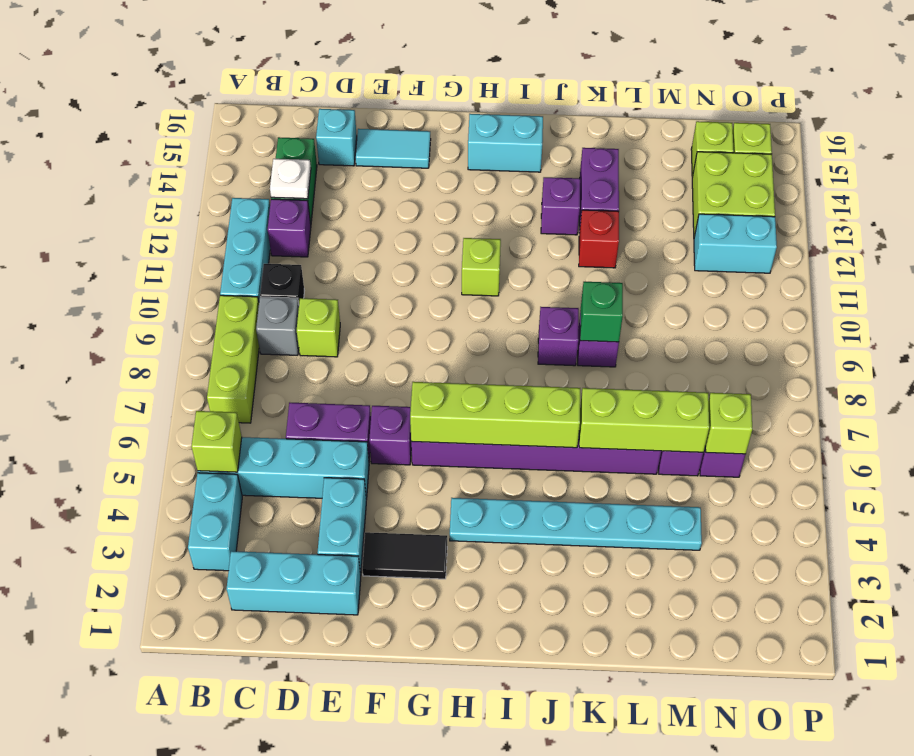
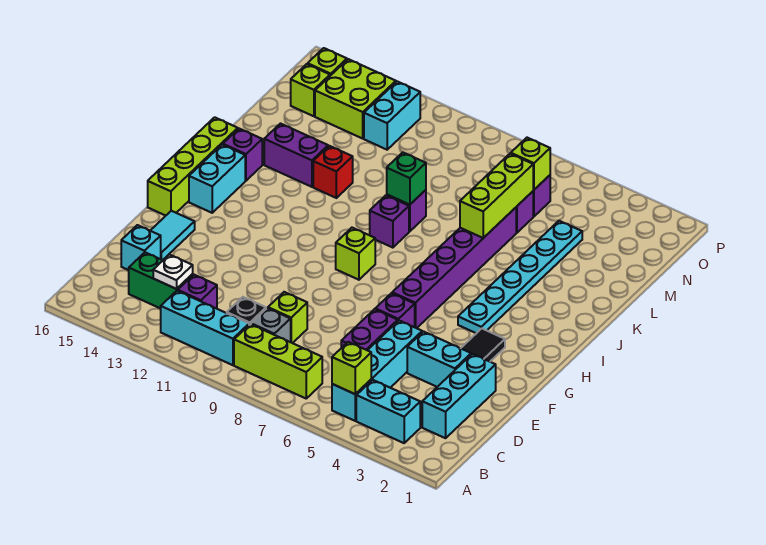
lime brick G6:J6 level 2 -> lime brick G16:J16 level 1
lime brick H11 level 1 -> lime brick H9 level 1
purple brick J13 level 1 -> purple brick J15 level 1

